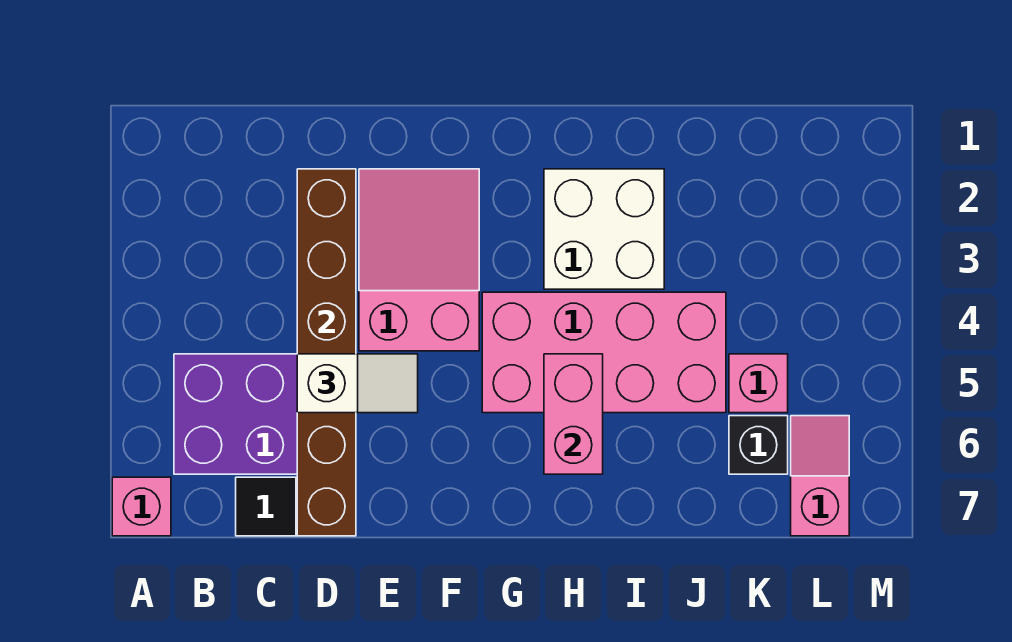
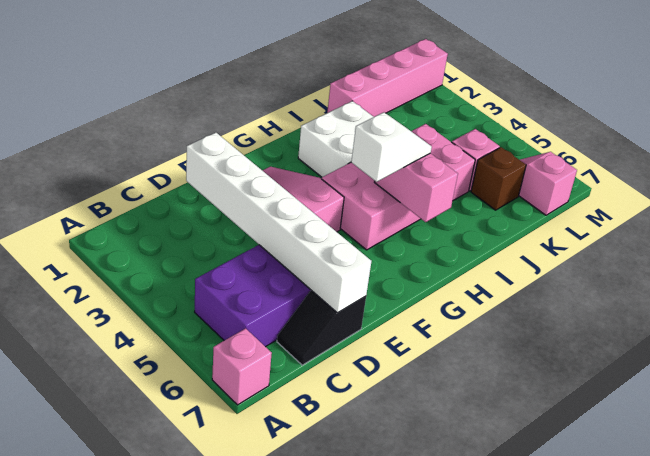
brown brick D2:D7 level 2 -> white brick D2:D7 level 2
white slope D5:E5 level 3 top D -> white slope G5:H5 level 3 top G
none -> pink brick J1:M1 level 1
black brick K6 level 1 -> brown brick K6 level 1

